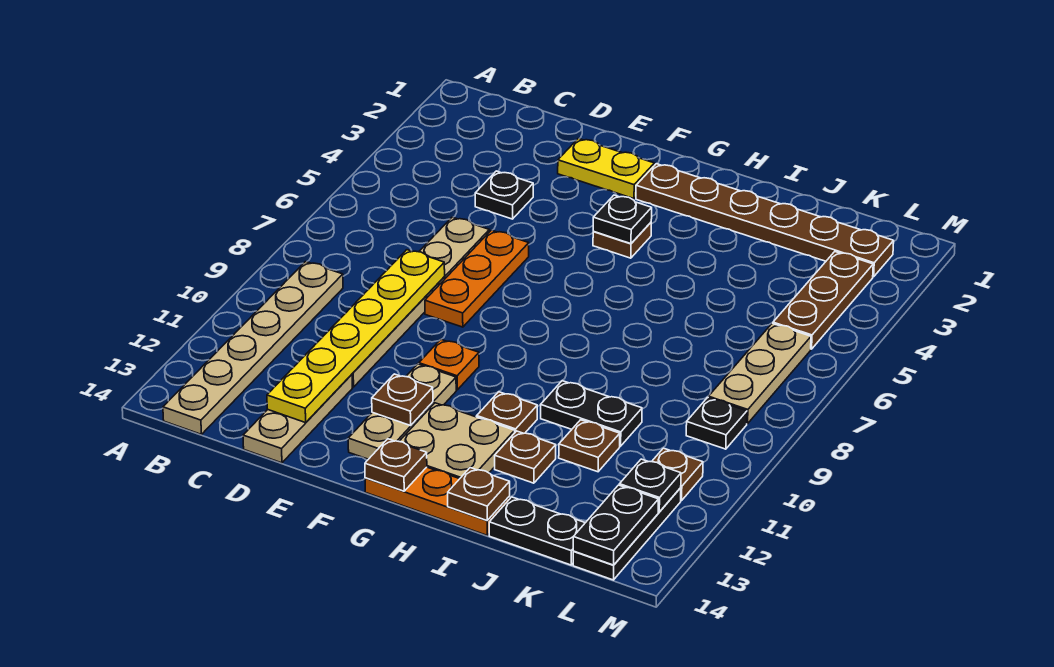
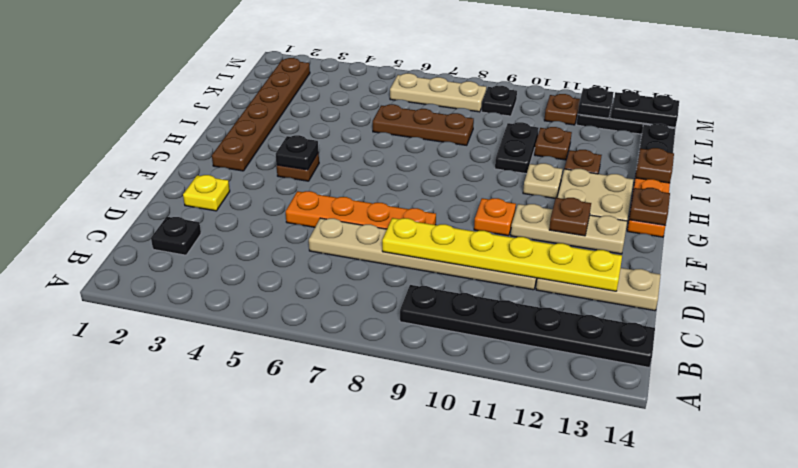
tan plate B9:B14 level 1 -> black plate B9:B14 level 1
black plate D4 level 1 -> black plate C2 level 1
yellow plate E2:F2 level 1 -> yellow plate E2 level 1
orange plate E6:E8 level 1 -> orange plate E5:E8 level 1
brown plate H11 level 1 -> tan plate H11 level 1
brown plate L3:L5 level 1 -> brown plate J6:J8 level 1

